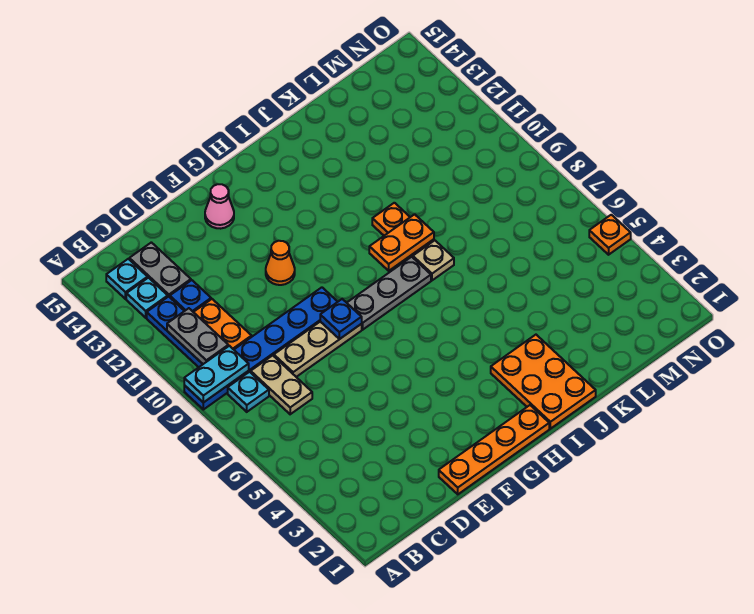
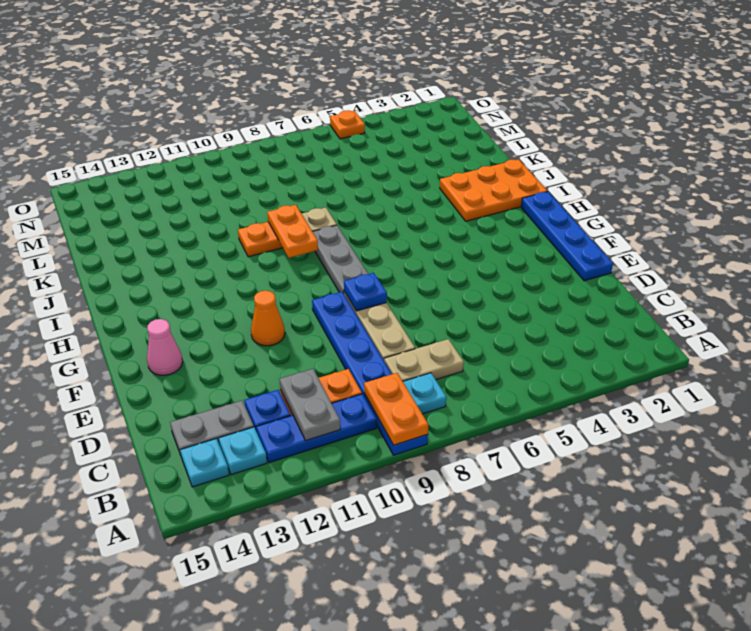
cyan plate A9:B9 level 2 -> orange plate A9:B9 level 2
grey plate B10:B11 level 2 -> grey plate B11:C11 level 2
orange plate E1:H1 level 1 -> blue plate E1:H1 level 1

